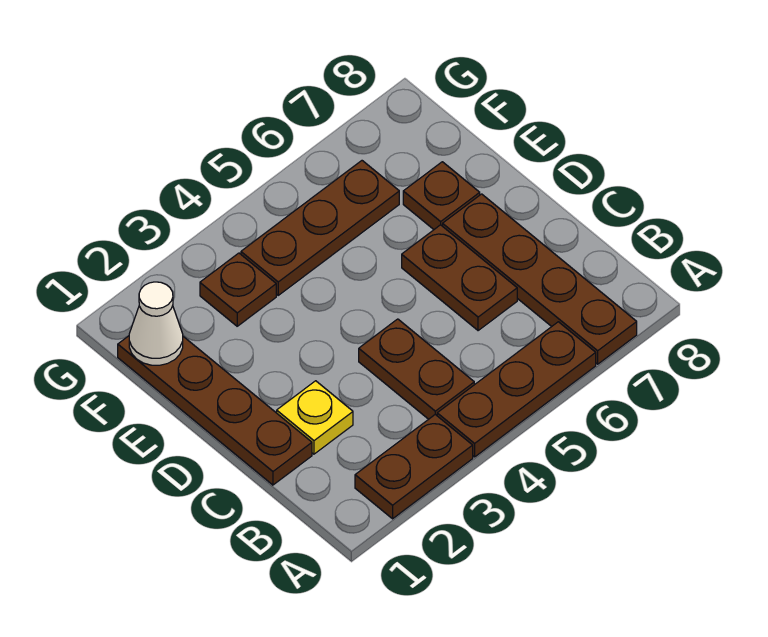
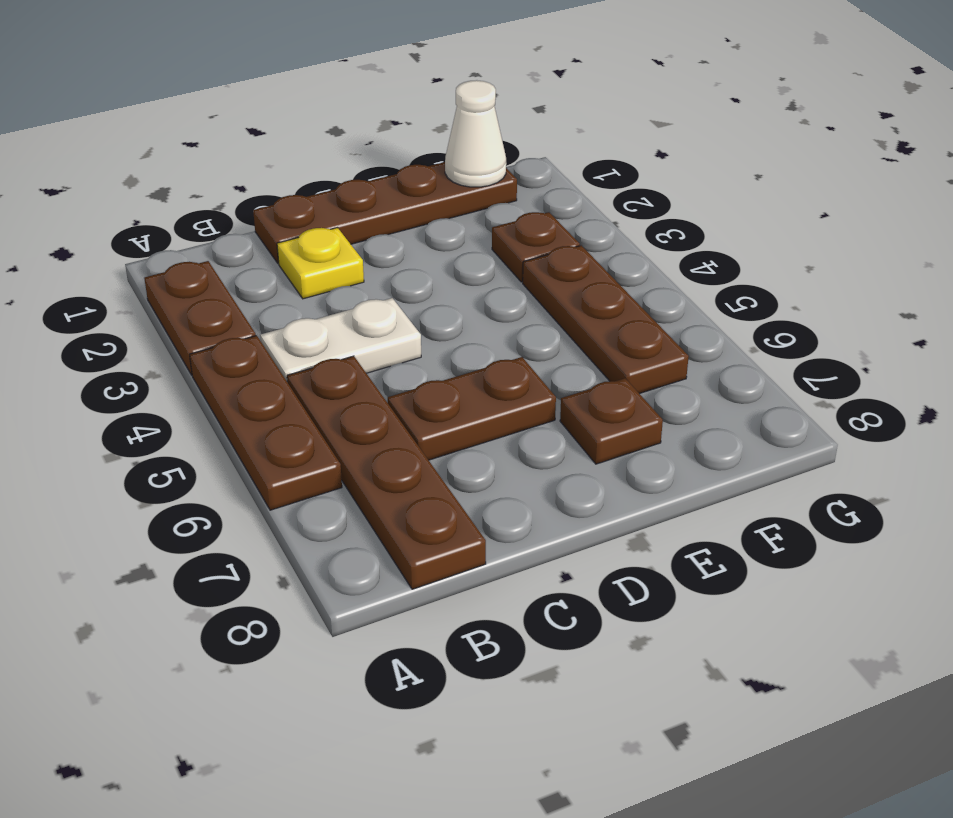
brown plate A7:D7 level 1 -> brown plate B5:B8 level 1
brown plate B4:C4 level 1 -> white plate B4:C4 level 1

